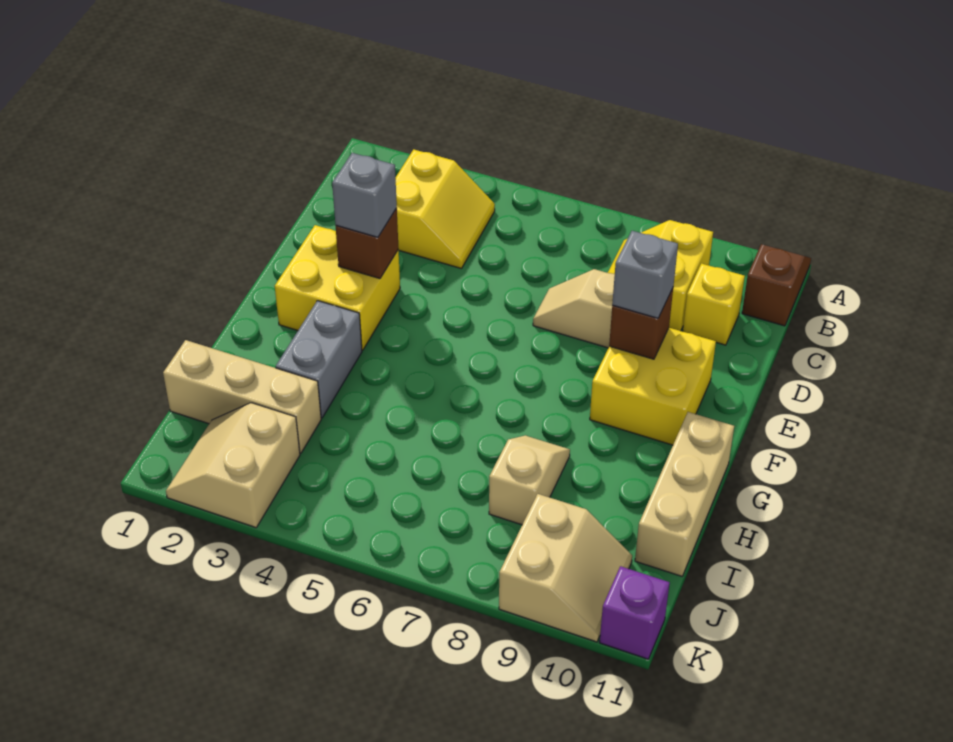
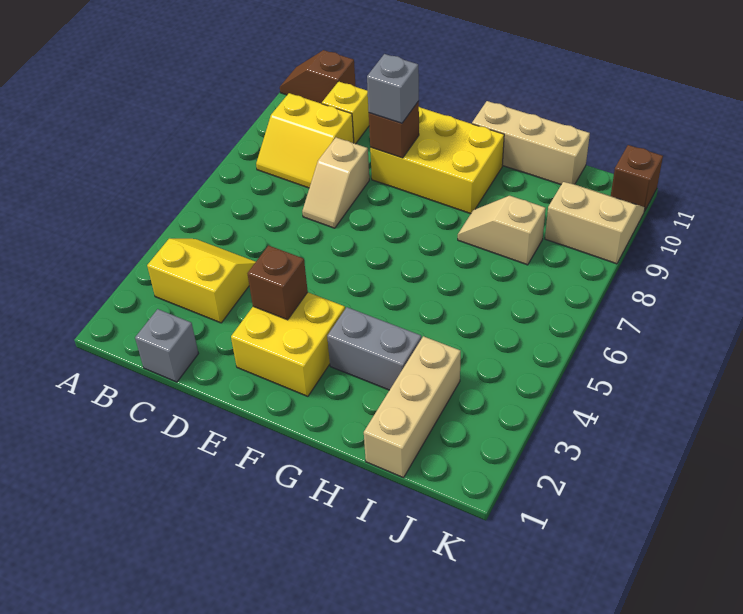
grey brick E3 level 3 -> grey brick C1 level 1
yellow brick E9:F10 level 1 -> yellow brick E9:G10 level 1
tan slope J2:K3 level 1 top 3 -> none
purple brick K11 level 1 -> brown brick K11 level 1

